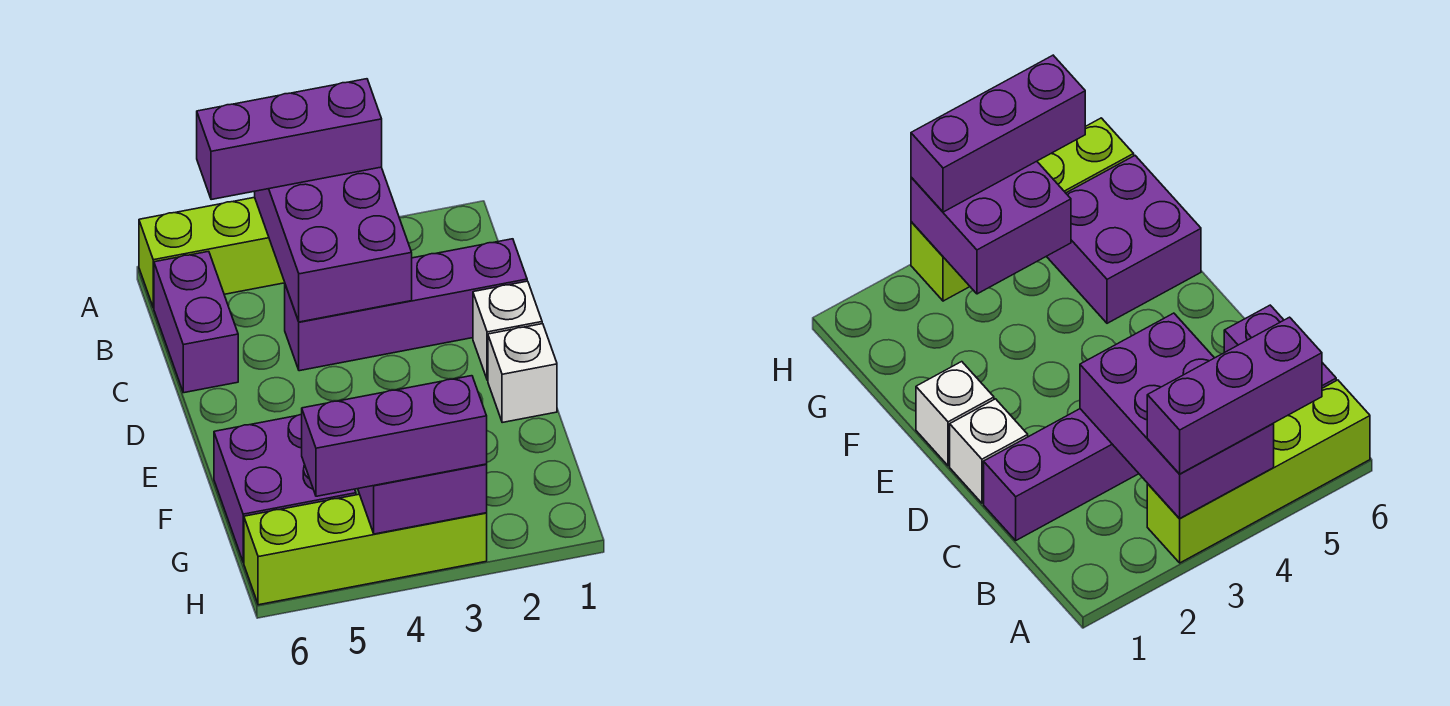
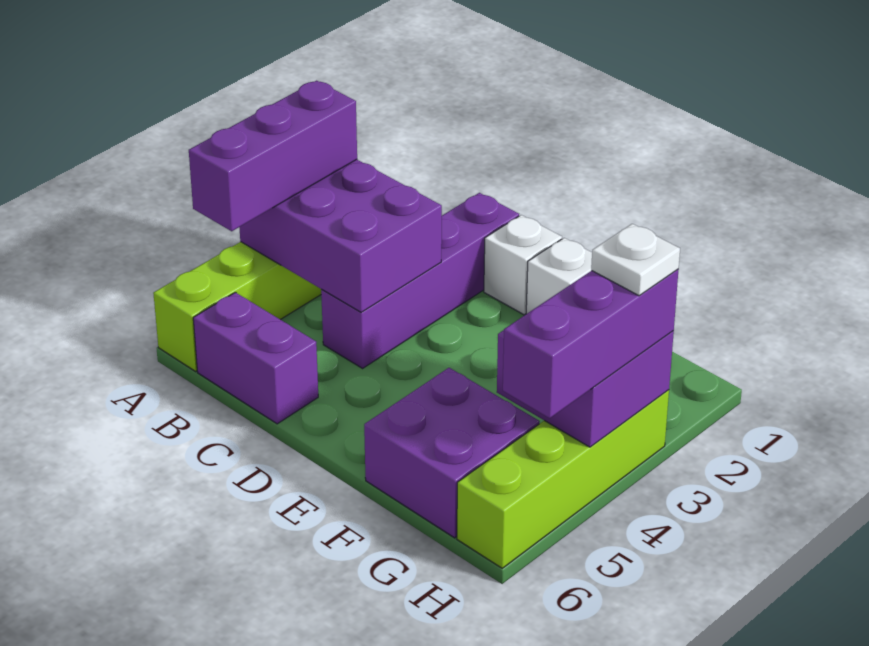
none -> white plate H3 level 4

